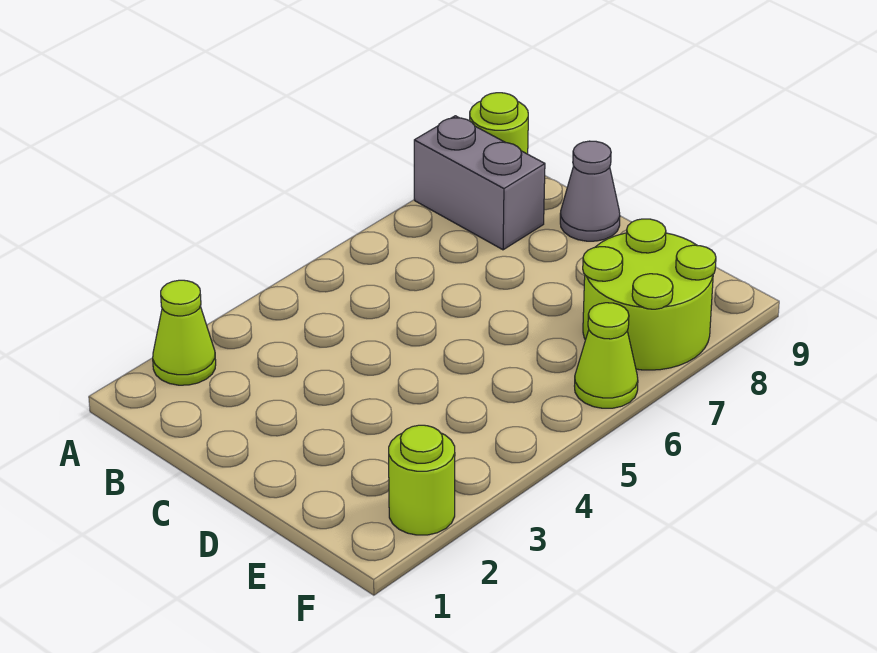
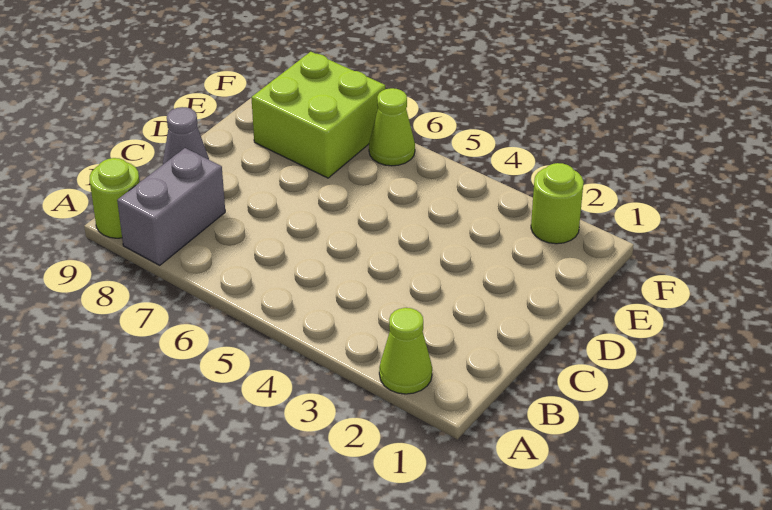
lime round brick E7:F8 level 1 -> lime brick E7:F8 level 1

